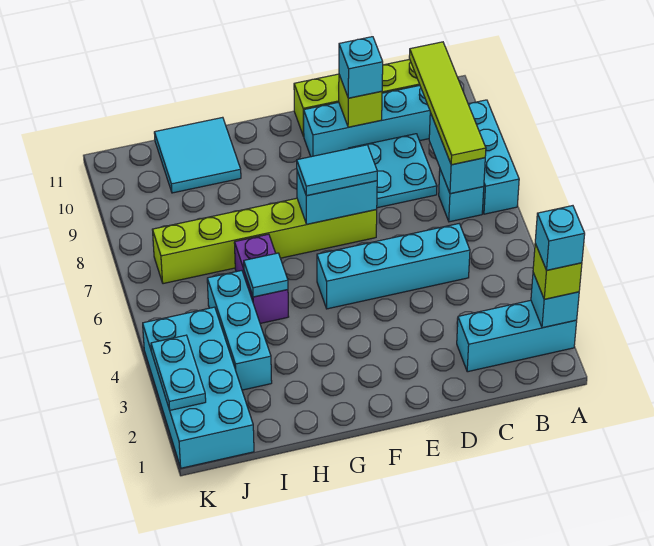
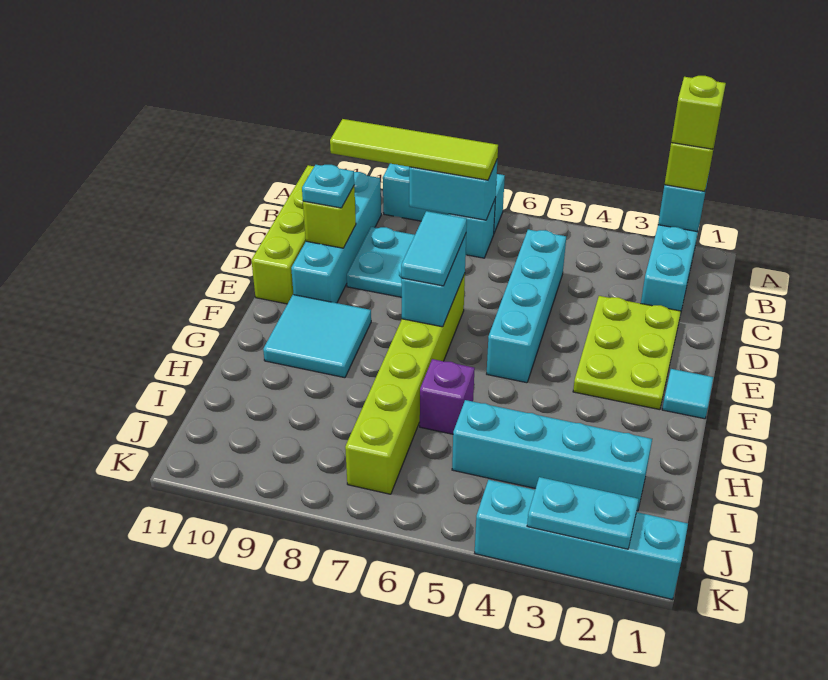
cyan brick A2 level 4 -> lime brick A2 level 4
none -> lime plate D2:F3 level 1
cyan brick D10 level 3 -> cyan plate D10 level 3
purple brick H5:H6 level 1 -> purple brick H6 level 1
cyan tile H5 level 2 -> cyan tile F1 level 1
cyan tile H10:I11 level 1 -> cyan tile F9:G10 level 1
cyan brick I3:I5 level 1 -> cyan brick I2:I5 level 1
cyan brick J1:K4 level 1 -> cyan brick K1:K4 level 1

